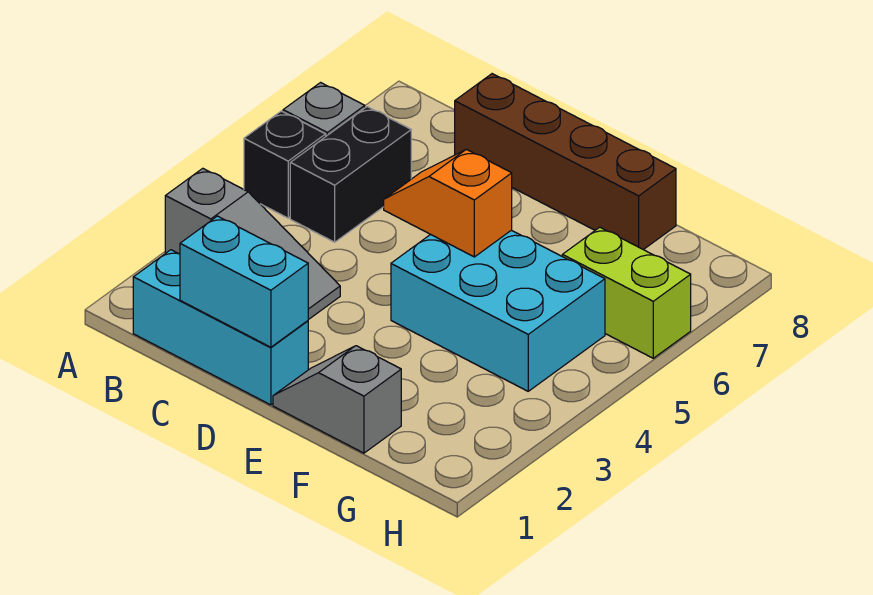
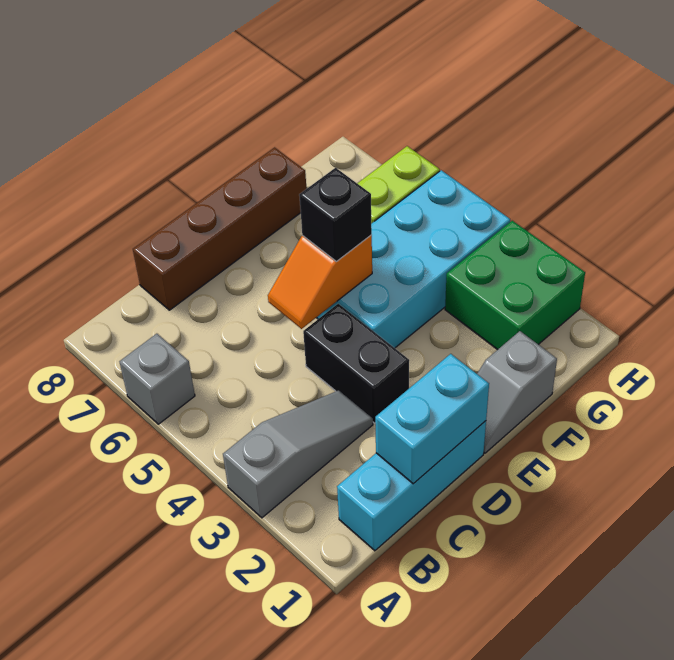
black brick A5 level 1 -> black brick E5 level 3
black brick B5:B6 level 1 -> black brick D3:D4 level 1
cyan brick E4:G5 level 1 -> cyan brick E4:H5 level 1
none -> green brick G2:H3 level 1

